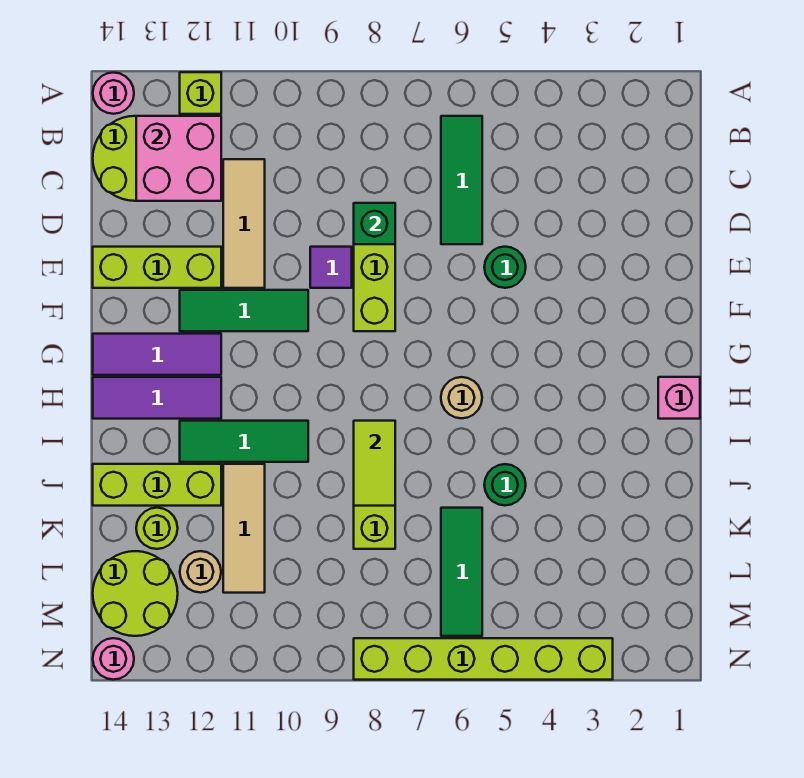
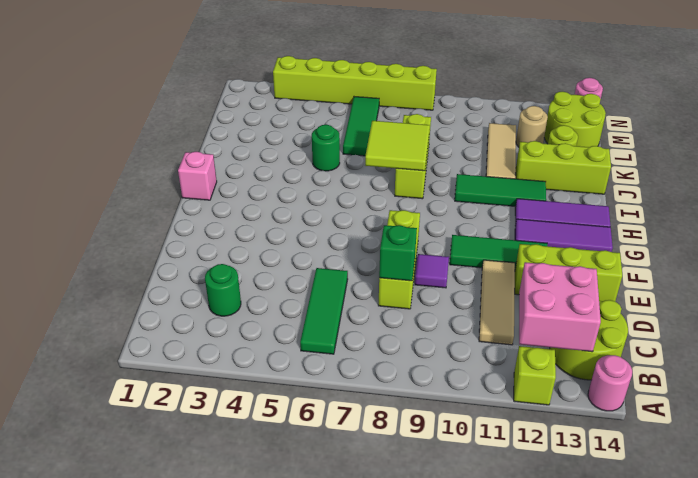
green round brick E5 level 1 -> green round brick C3 level 1
tan round brick H6 level 1 -> none
lime tile I8:J8 level 2 -> lime tile I7:J8 level 2

